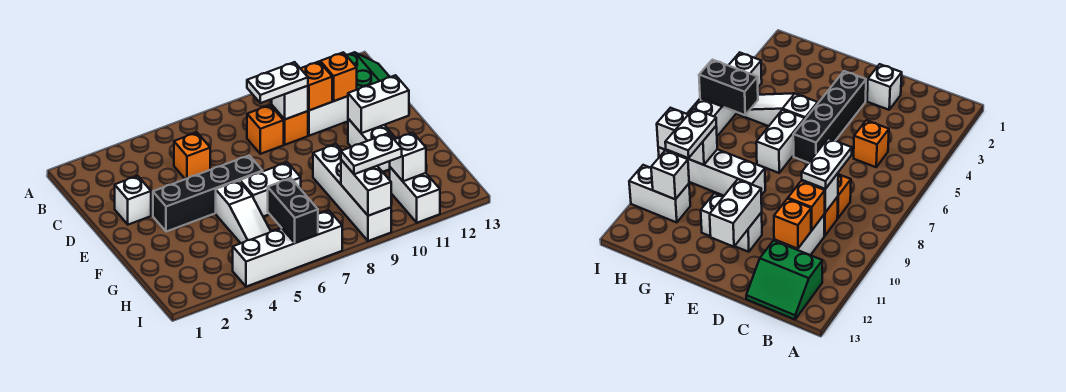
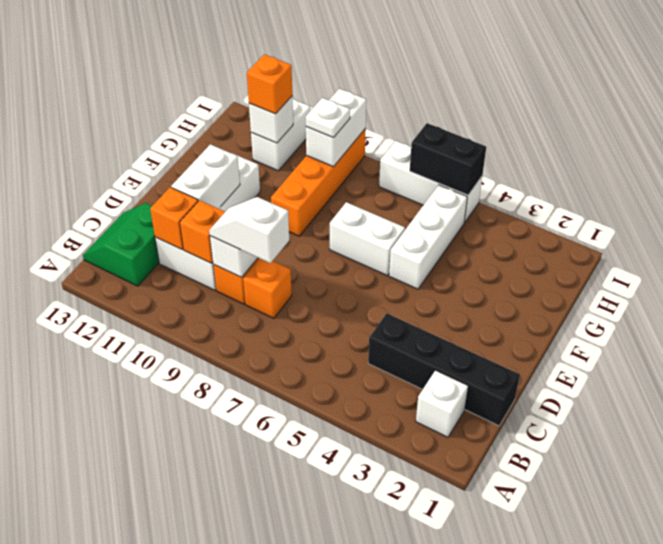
orange brick C5 level 1 -> orange brick H11 level 3
white plate C8:C9 level 3 -> white slope C8:C9 level 3 top 8
white brick D2 level 1 -> white brick B2 level 1
black brick E3:E6 level 1 -> black brick C1:C4 level 1
white brick E11:E12 level 2 -> white brick D11:E11 level 2
white slope F5:H5 level 1 top F -> white brick F5:H5 level 1
white brick F9:I9 level 1 -> orange brick F9:I9 level 1
black brick H6:I6 level 2 -> black brick I5:I6 level 2
white plate H9:H10 level 3 -> white plate H9 level 3
white brick I4:I7 level 1 -> white brick I5:I7 level 1

